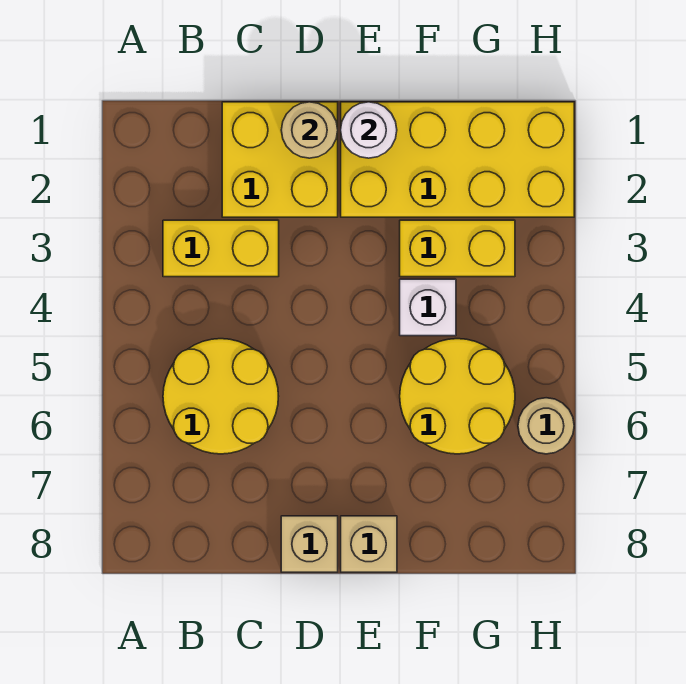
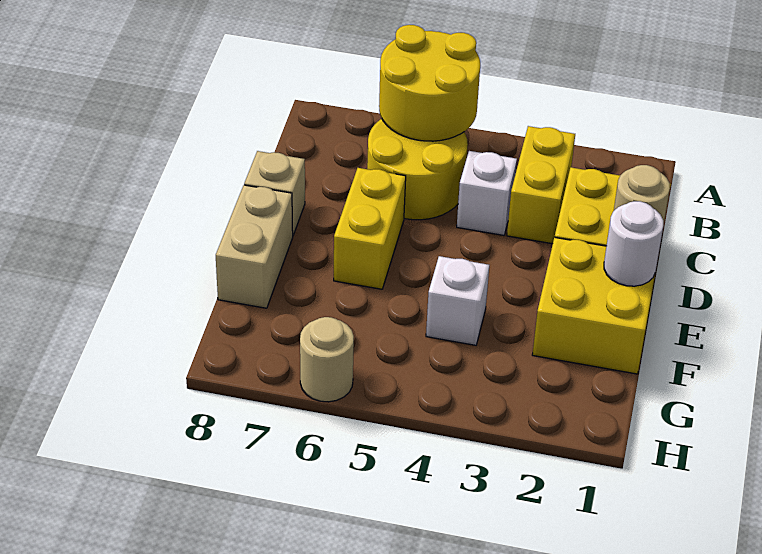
none -> white brick C4 level 1
yellow brick E1:H2 level 1 -> yellow brick E1:F2 level 1
tan brick E8 level 1 -> tan brick E8:F8 level 1
yellow brick F3:G3 level 1 -> yellow brick D6:E6 level 1
yellow round brick F5:G6 level 1 -> yellow round brick A5:B6 level 2

